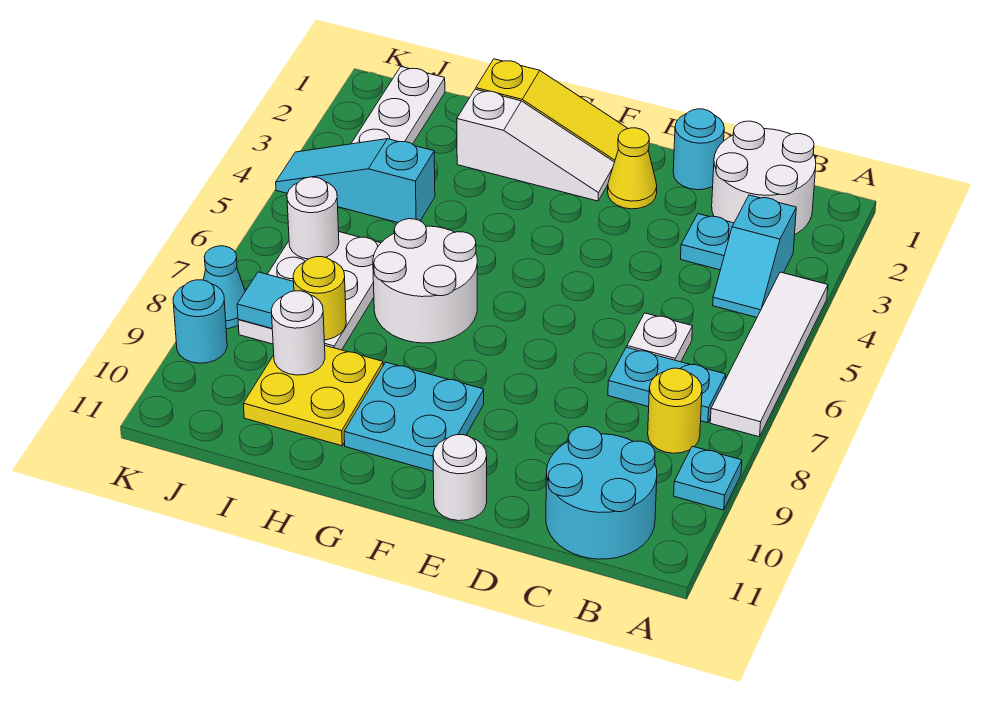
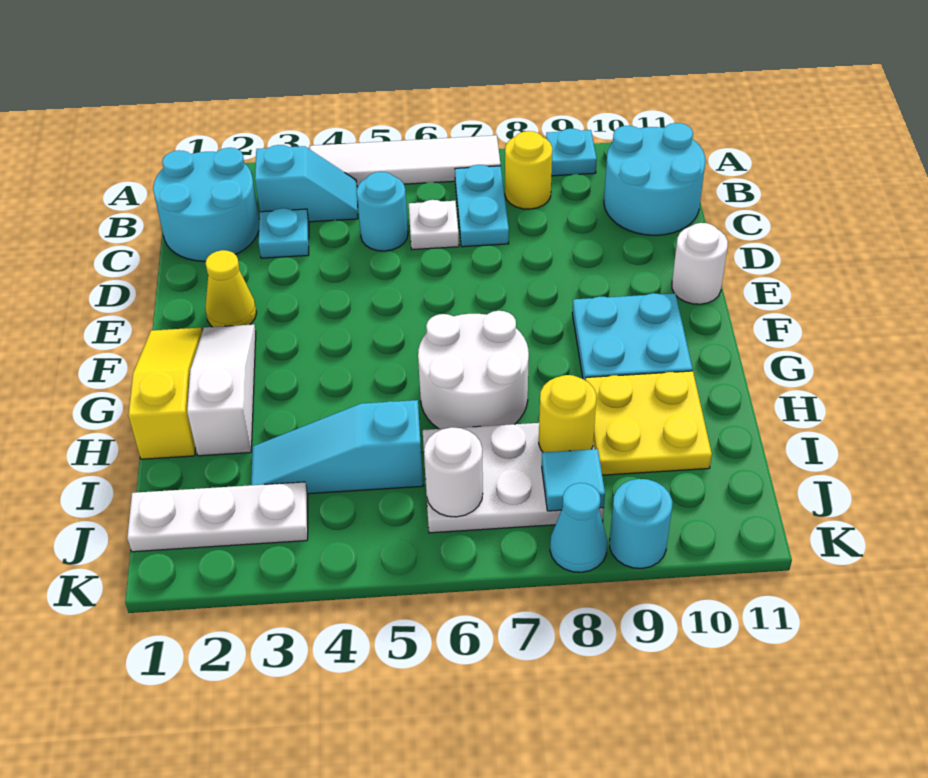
white round brick B1:C2 level 1 -> cyan round brick B1:C2 level 1
cyan round brick D1 level 1 -> cyan round brick C5 level 1
cyan slope I4:K4 level 1 top I -> cyan slope I3:I5 level 1 top 5
white round brick I9 level 2 -> none

